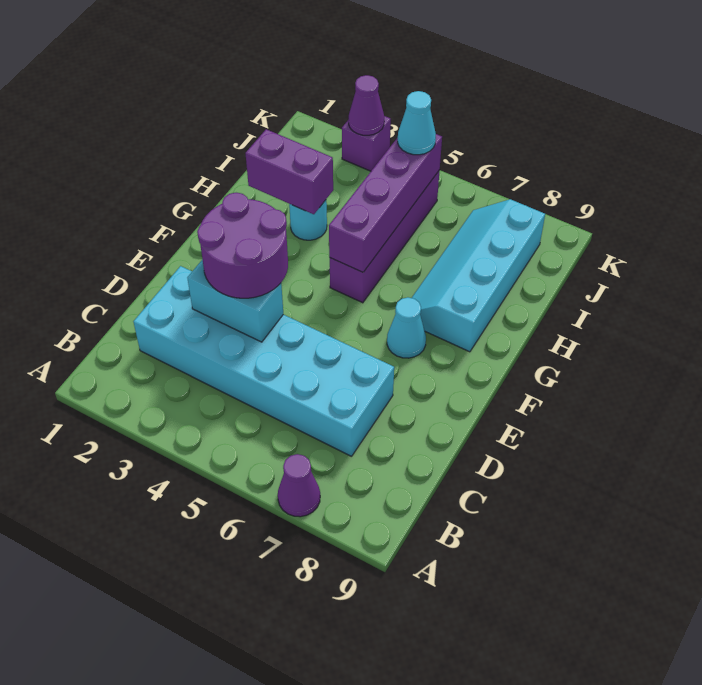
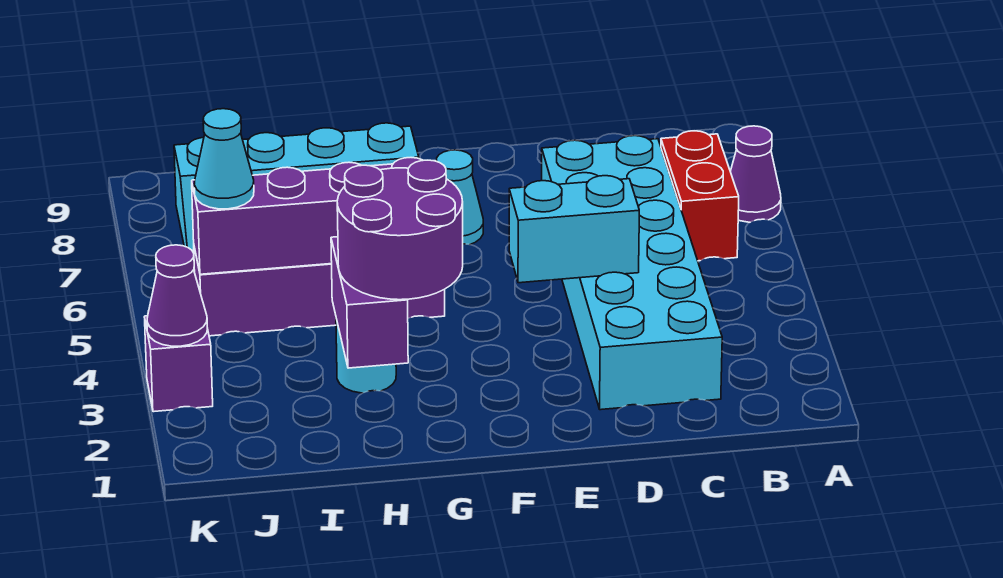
none -> red brick B6:B7 level 1
cyan brick D3:D4 level 2 -> cyan brick D4:E4 level 2
purple round brick D3:E4 level 3 -> purple round brick G2:H3 level 3

